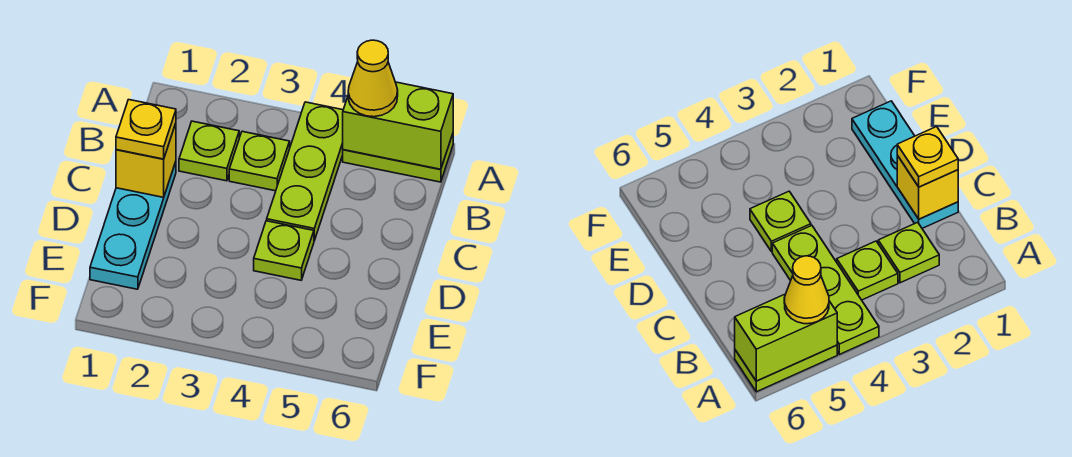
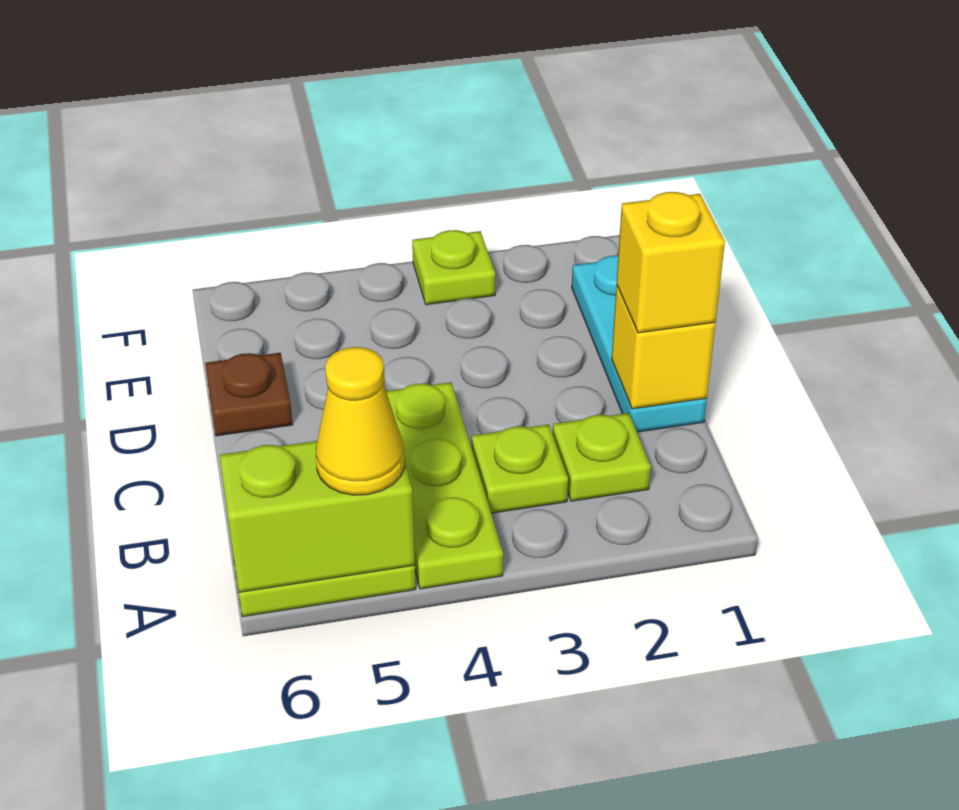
yellow plate C1 level 3 -> yellow brick C1 level 3
lime plate D4 level 1 -> lime plate F3 level 1
none -> brown plate D6 level 1

